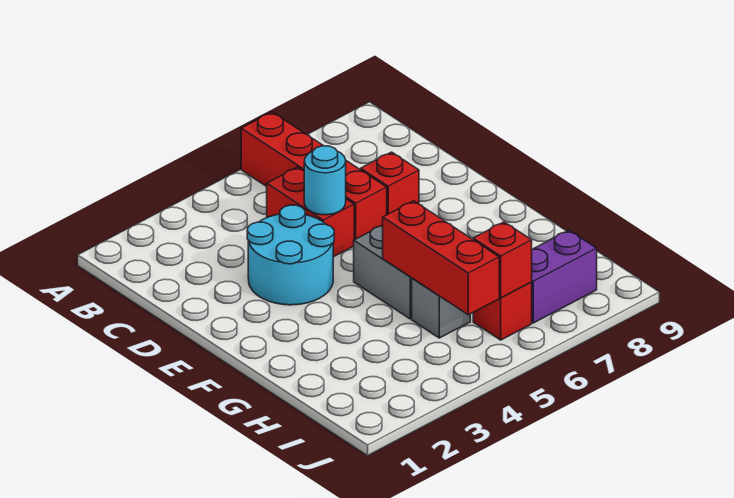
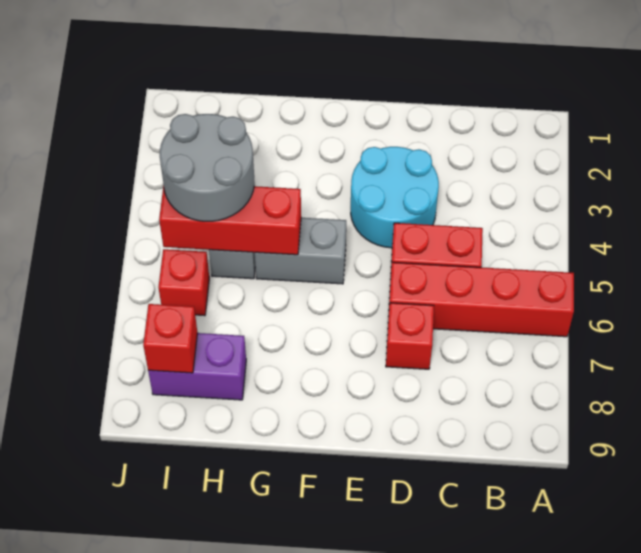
cyan round brick D5 level 2 -> none
none -> grey round brick H4:I5 level 3
red brick I6 level 2 -> red brick I8 level 2
purple brick I7:I8 level 1 -> purple brick H8:I8 level 1

